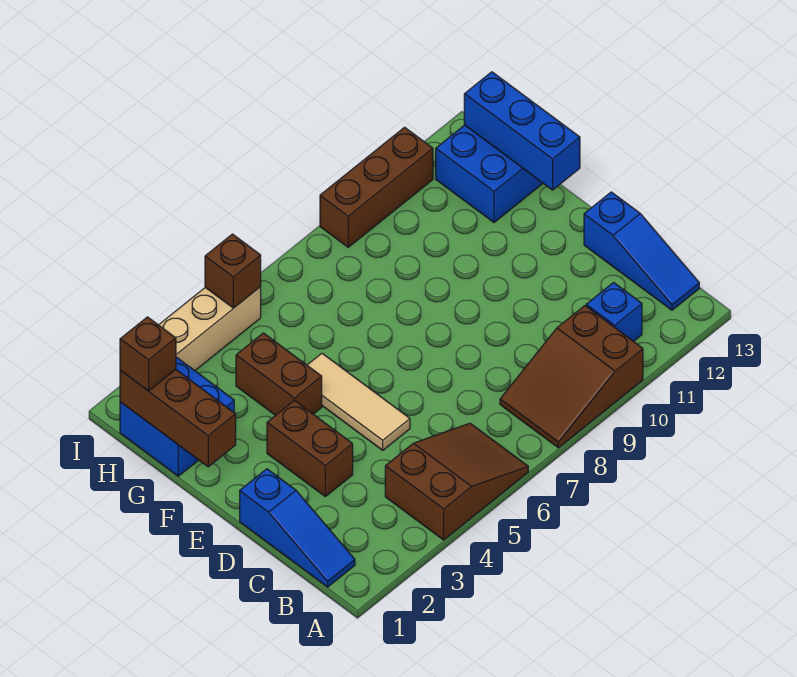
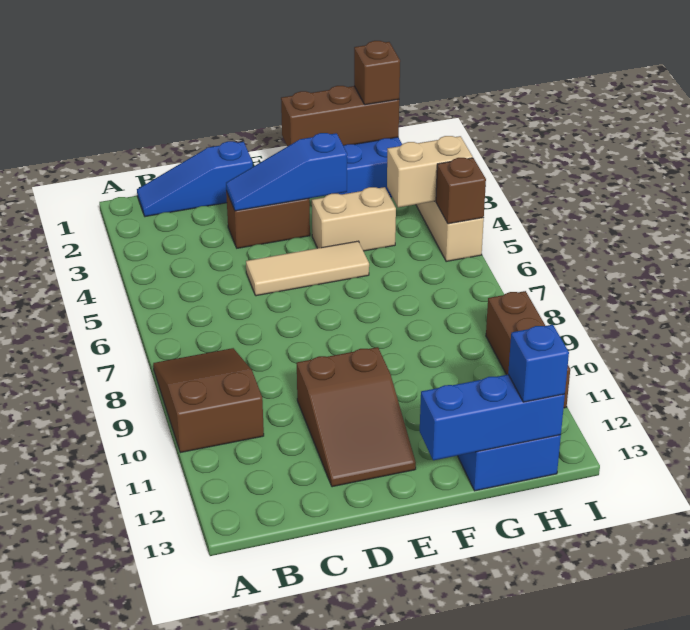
brown slope A4:B6 level 1 top 4 -> brown slope D10:E12 level 1 top 10
blue brick B11 level 1 -> blue brick H13 level 3
blue slope B13:D13 level 1 top D -> blue slope D3:F3 level 2 top F
brown brick F4:G4 level 1 -> tan brick F4:G4 level 1
none -> tan brick H4:I4 level 2

